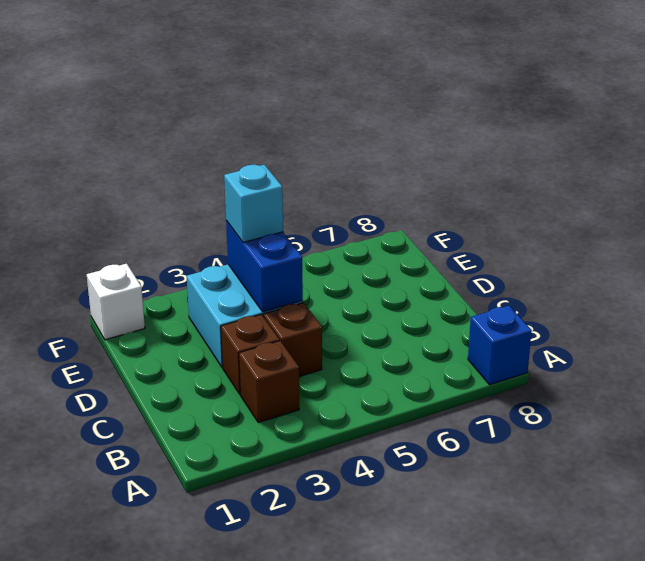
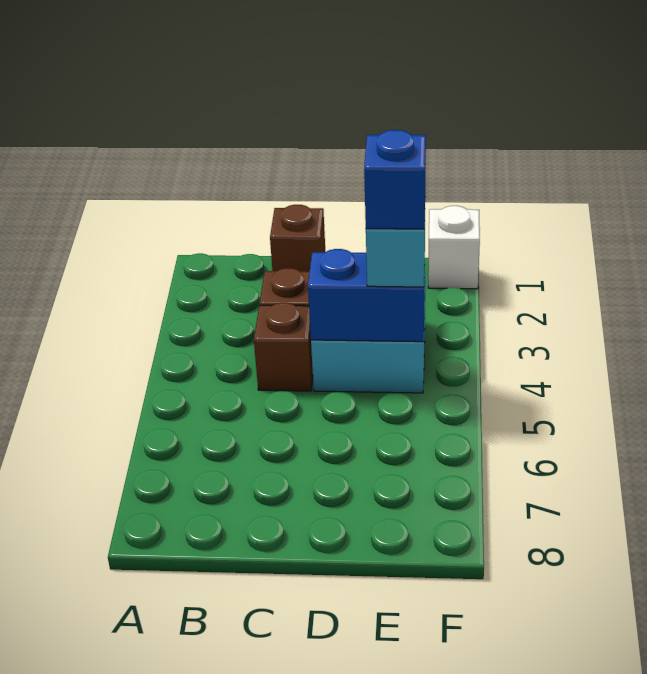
blue brick A8 level 1 -> blue brick E4 level 4
brown brick B3 level 1 -> brown brick C1 level 1

